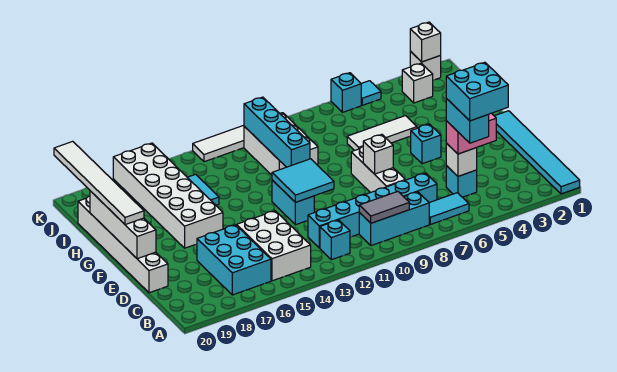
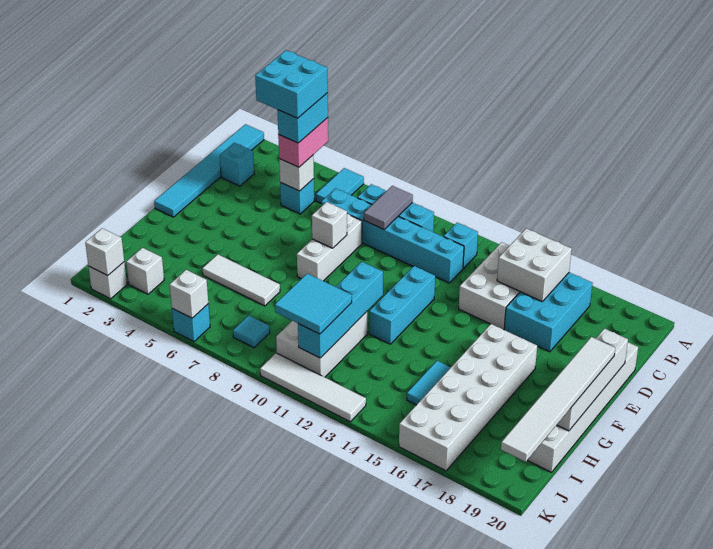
cyan tile B6:B7 level 1 -> cyan tile A6:B6 level 1
grey tile B9:B10 level 2 -> grey tile B9:C9 level 2
none -> white brick B15:C16 level 2
pink brick C4:C5 level 3 -> pink brick B5:C5 level 3
cyan tile E11:F12 level 2 -> cyan tile I10:J11 level 3
cyan brick E12:F12 level 1 -> cyan brick E12:G12 level 1
cyan brick F5 level 1 -> cyan brick C2 level 1
cyan tile K5 level 1 -> cyan tile J8 level 1
none -> white brick K6 level 2

